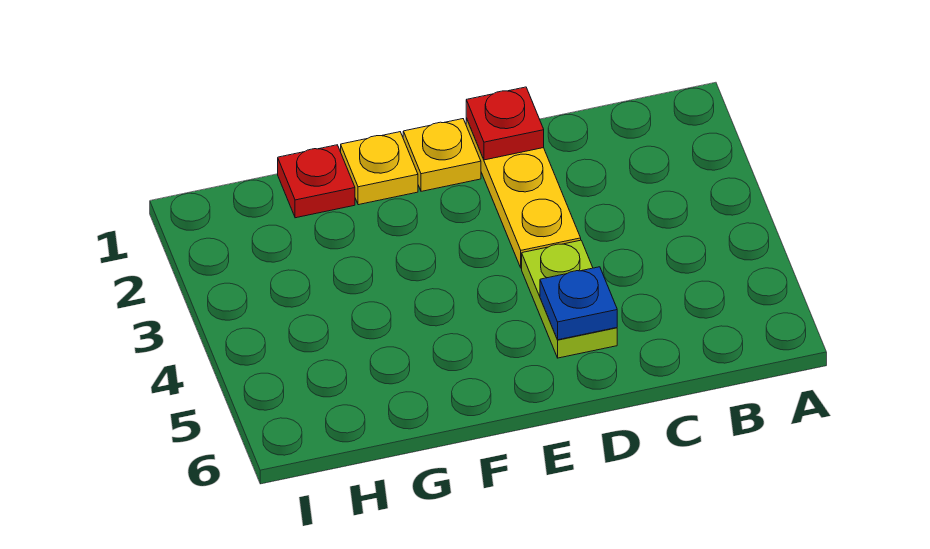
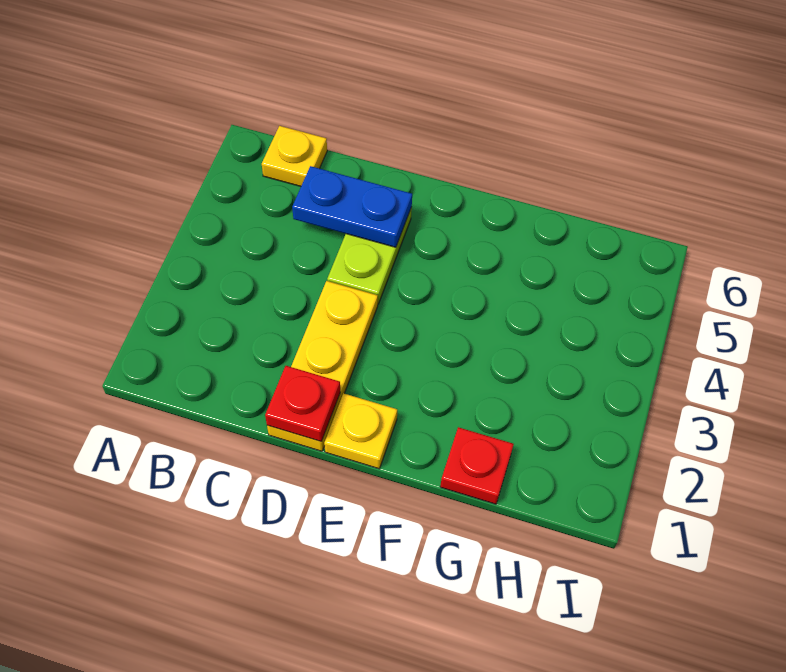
blue plate D5 level 2 -> blue plate C5:D5 level 2
yellow plate F1 level 1 -> yellow plate B6 level 1

